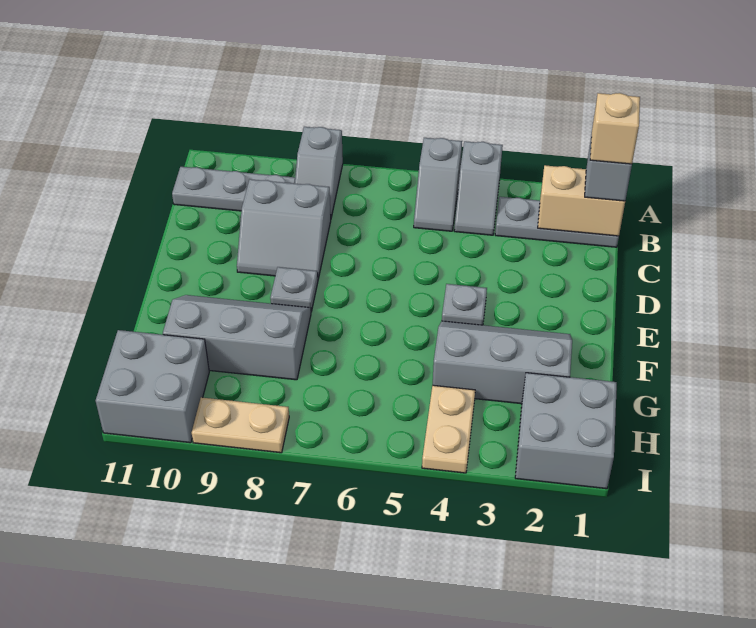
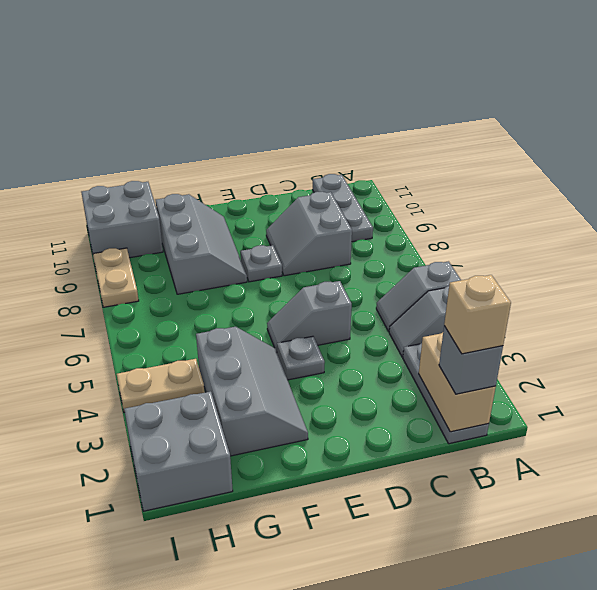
grey slope A8:B8 level 1 top A -> grey slope D5:E5 level 1 top D

